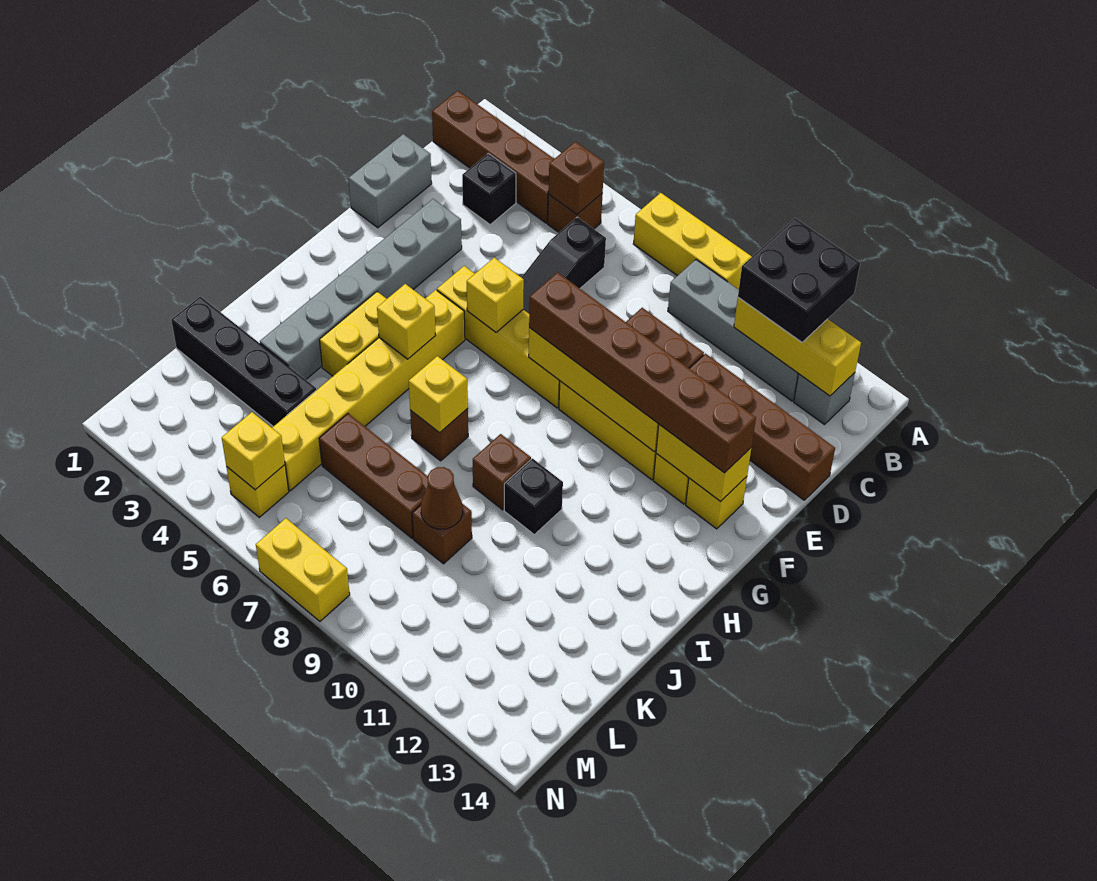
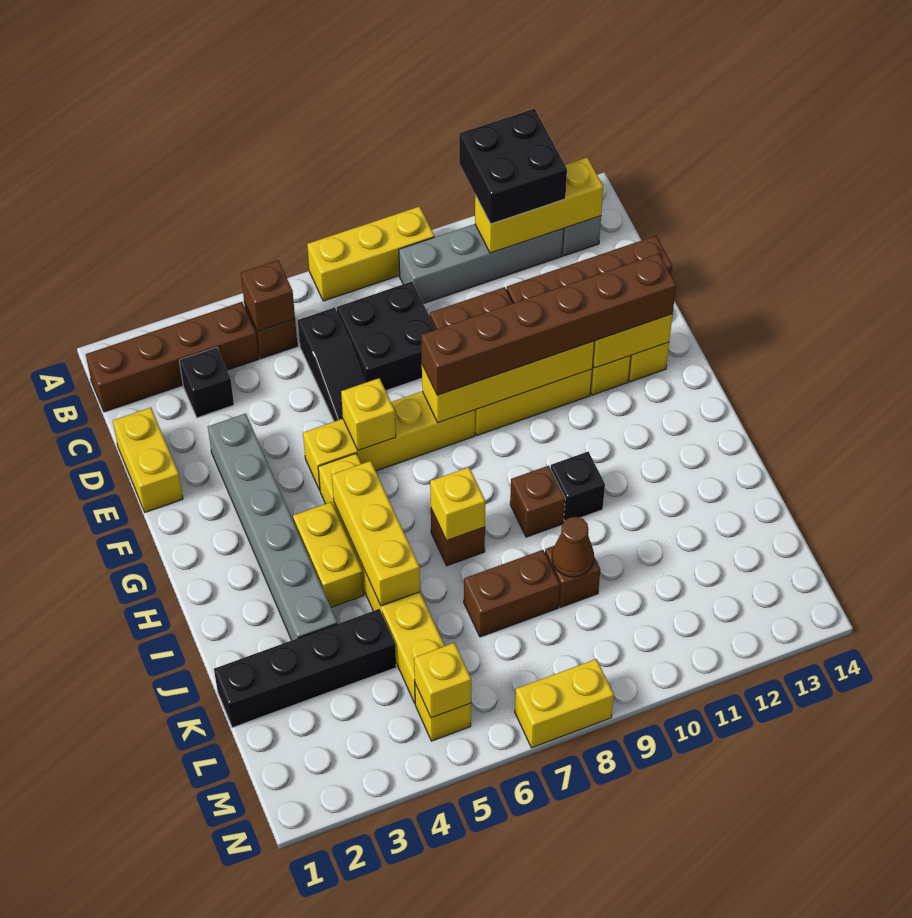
none -> black brick C7:D8 level 1
grey brick D1:E1 level 1 -> yellow brick D1:E1 level 1
yellow brick H5 level 2 -> yellow brick H5:J5 level 2
brown brick K6:K8 level 1 -> brown brick K7:K8 level 1

